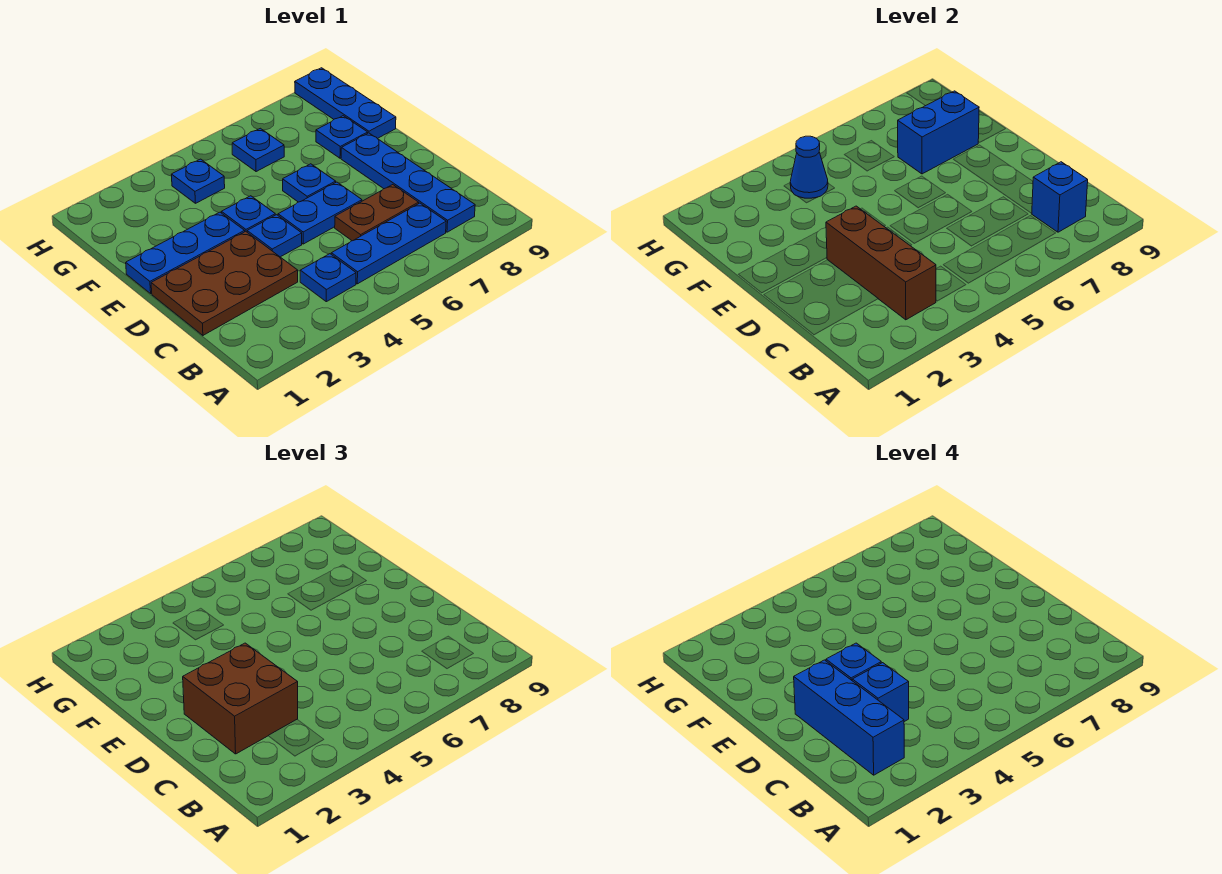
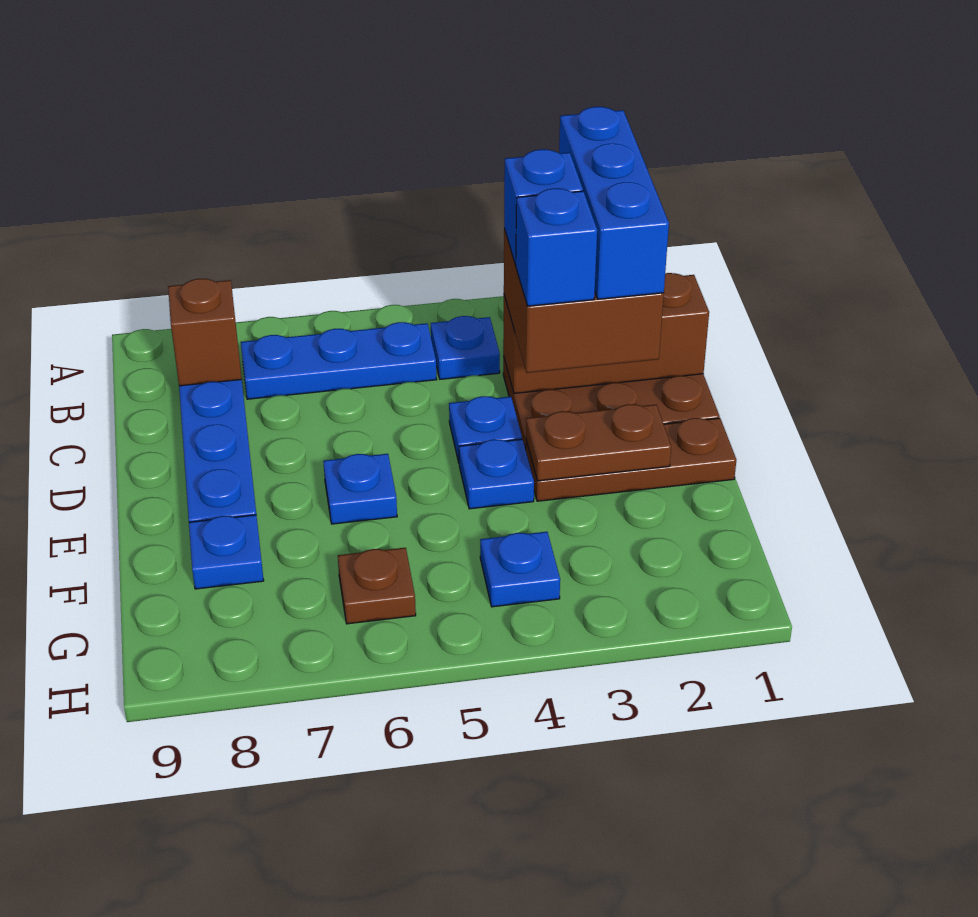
brown brick B3:D3 level 2 -> brown brick C1:C3 level 2
blue brick B8 level 2 -> brown brick B8 level 2
brown plate C6:C7 level 1 -> brown plate E2:E3 level 2
blue plate D5:D6 level 1 -> none
blue plate E1:E3 level 1 -> brown plate E1:E3 level 1
blue brick F7:F8 level 2 -> none
blue plate F9:H9 level 1 -> none
blue cone G4 level 2 -> none
blue plate G6 level 1 -> brown plate G6 level 1

